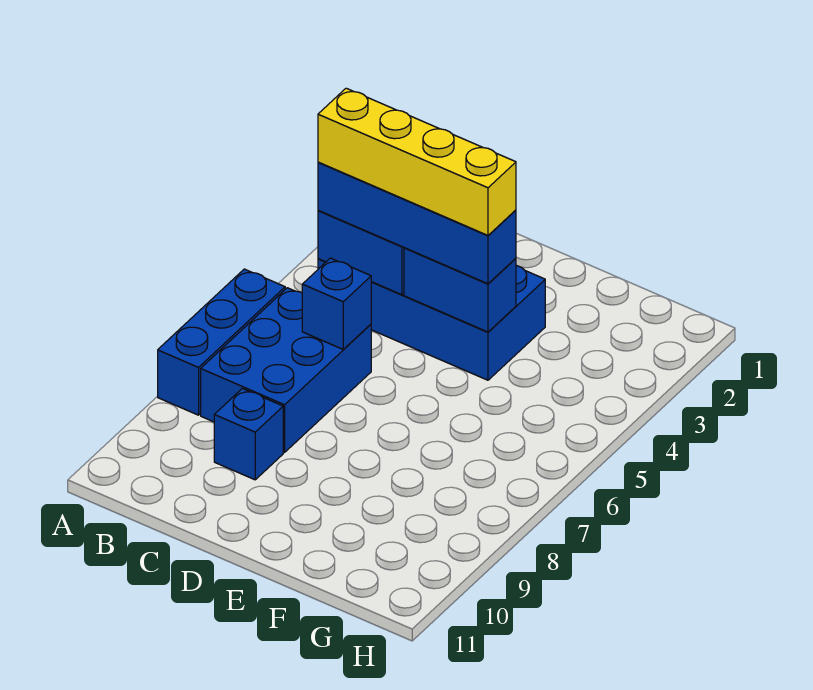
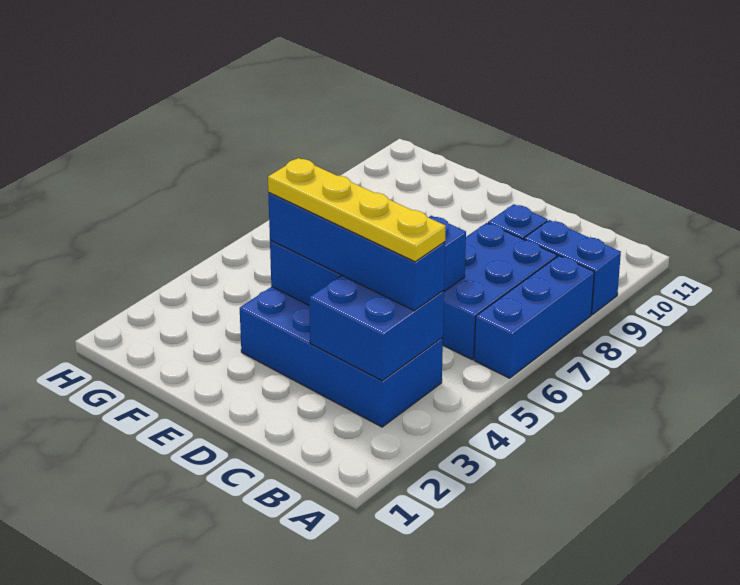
none -> blue brick A9:B9 level 1
yellow brick B4:E4 level 4 -> yellow plate B4:E4 level 4

